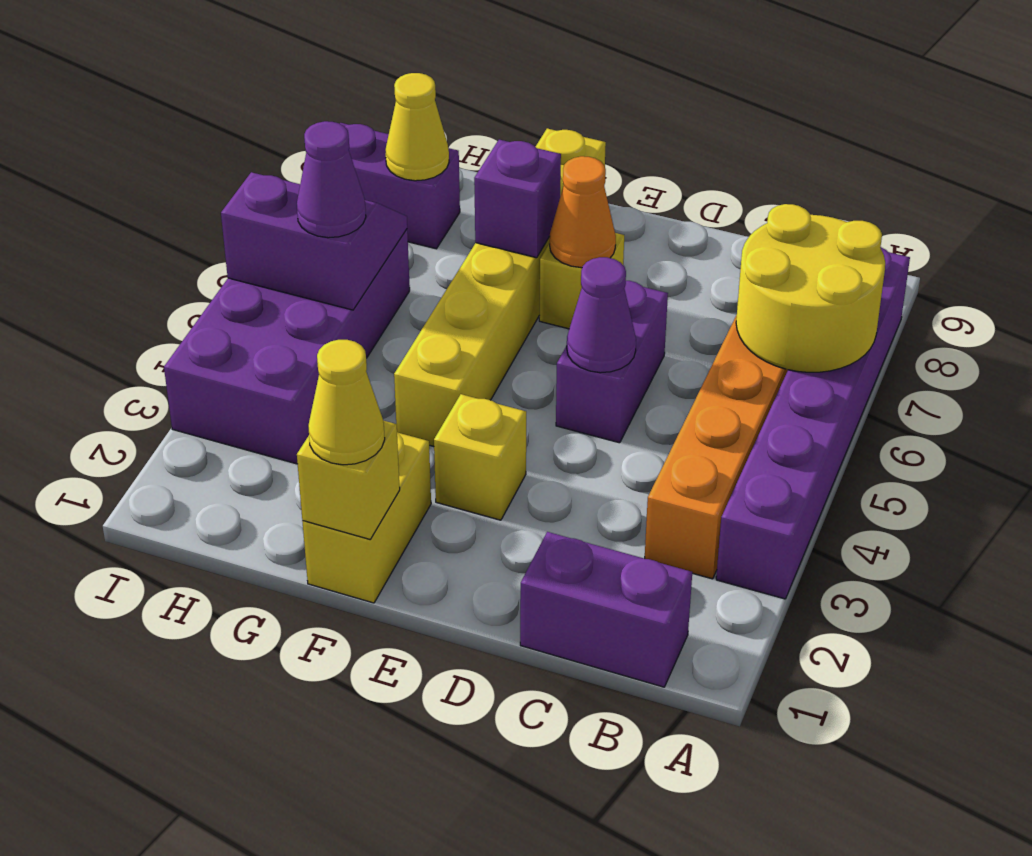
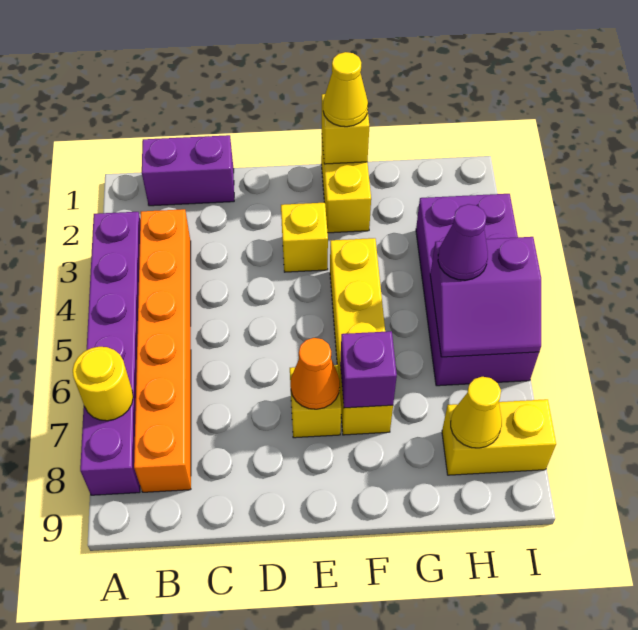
yellow round brick A6:B7 level 2 -> yellow round brick A7 level 2
purple brick D5:D6 level 1 -> none
purple cone D5 level 2 -> none
yellow brick F4:F9 level 1 -> yellow brick F4:F7 level 1
purple brick H8:I8 level 1 -> yellow brick H8:I8 level 1

